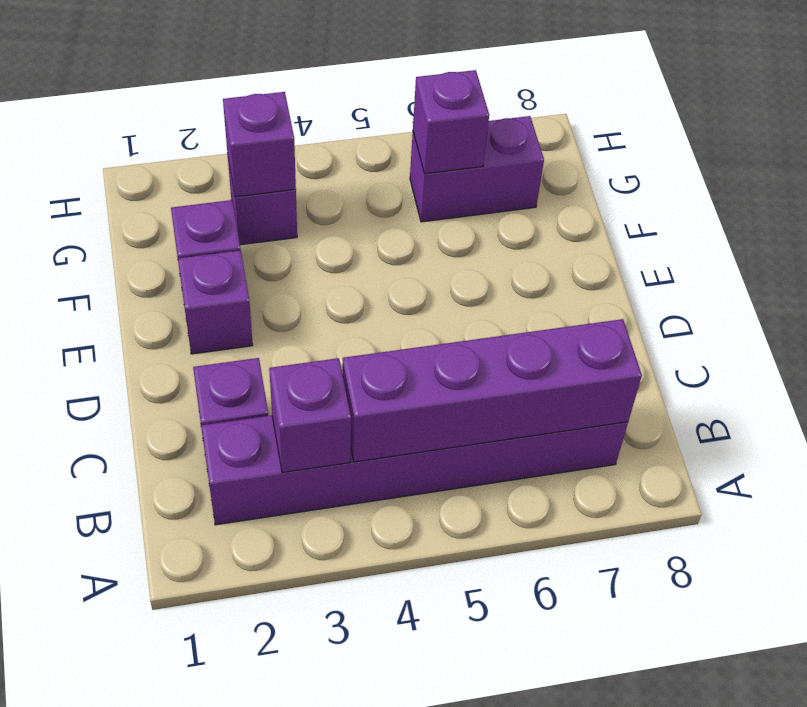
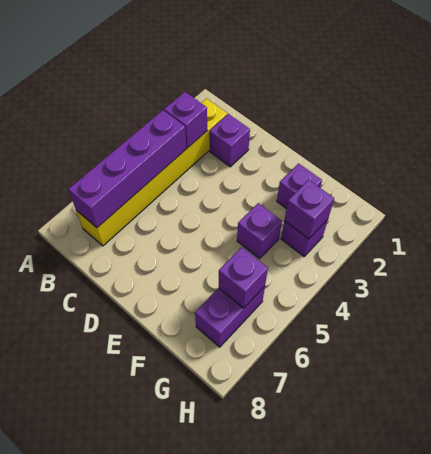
purple brick B2:B7 level 1 -> yellow brick B2:B7 level 1
purple brick E2 level 1 -> purple brick F4 level 1

